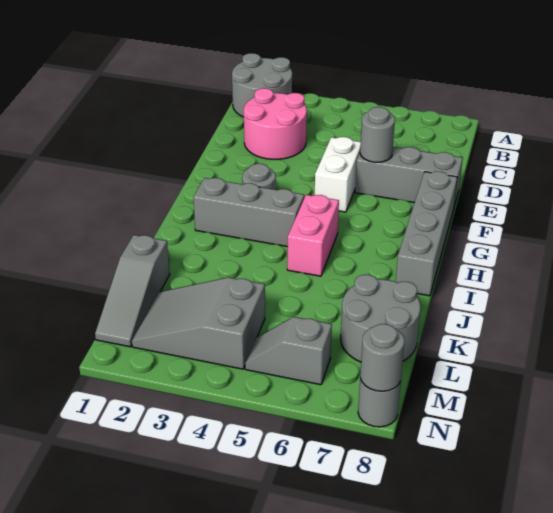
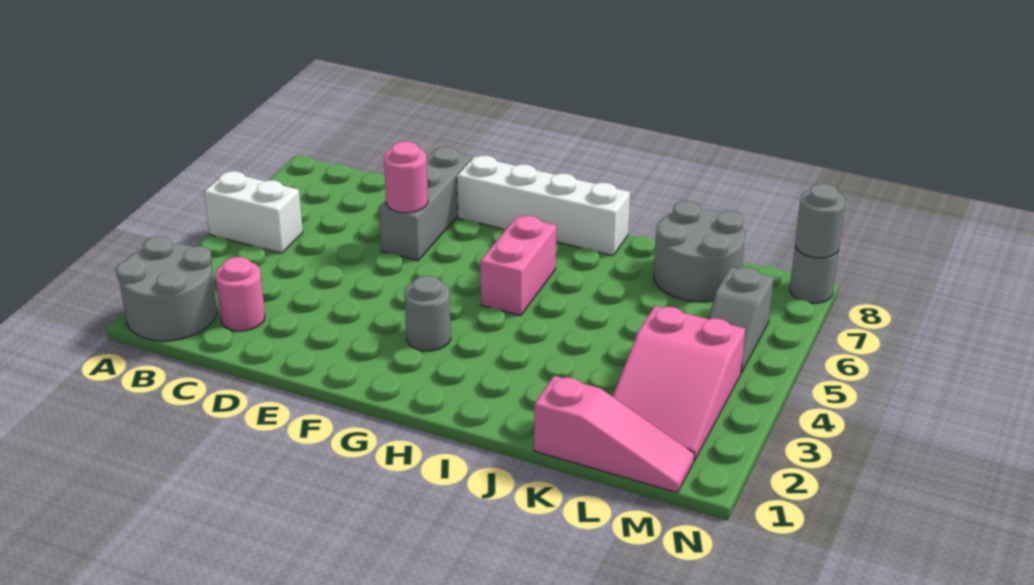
pink round brick C2:D3 level 1 -> pink round brick C2 level 1
white brick E5:F5 level 1 -> white brick A5:B5 level 1
grey round brick E6 level 2 -> pink round brick E6 level 2
grey brick F8:I8 level 1 -> white brick F8:I8 level 1
grey brick H2:H4 level 1 -> none
pink brick H5:I5 level 1 -> pink brick H5:H6 level 1
grey slope K1:M1 level 1 top K -> pink slope K1:M1 level 1 top K
grey slope L2:M4 level 1 top 4 -> pink slope L2:M4 level 1 top 4

